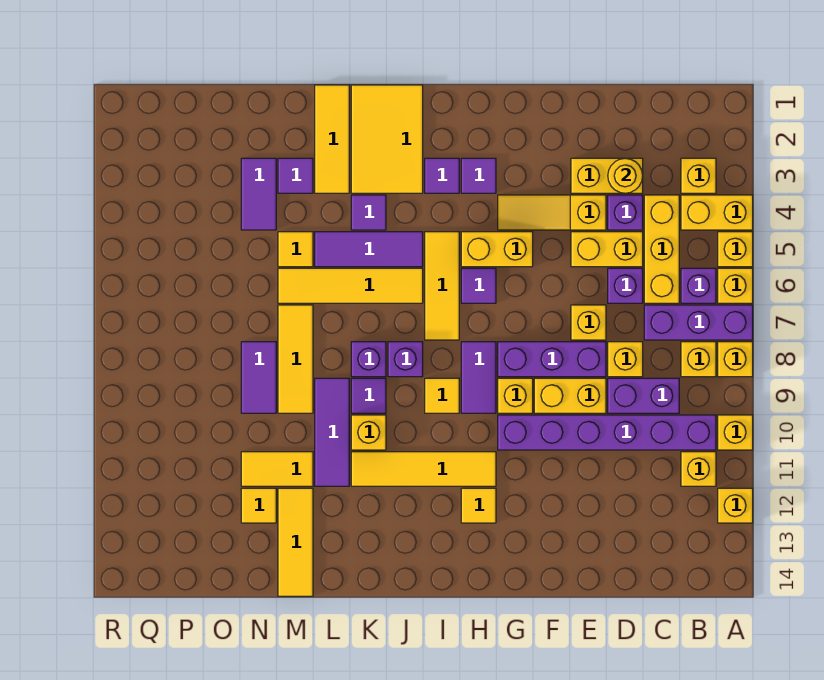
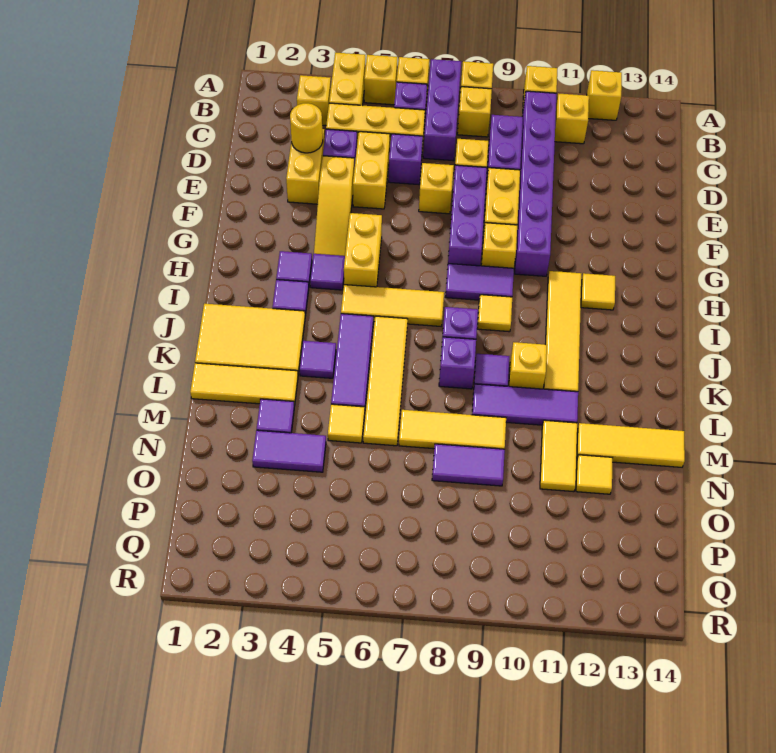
purple tile H6 level 1 -> purple tile H4 level 1

